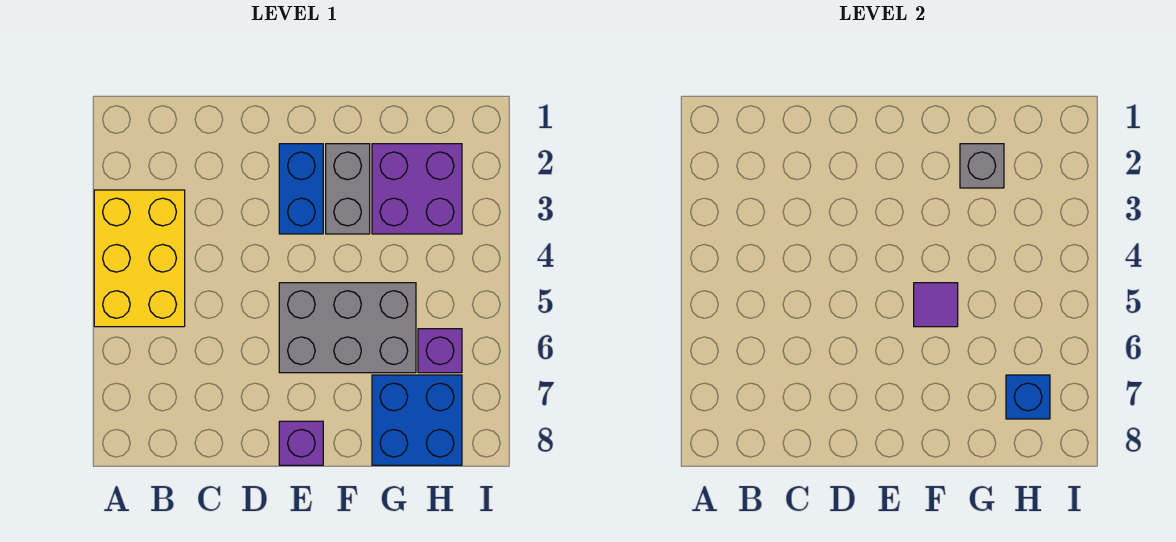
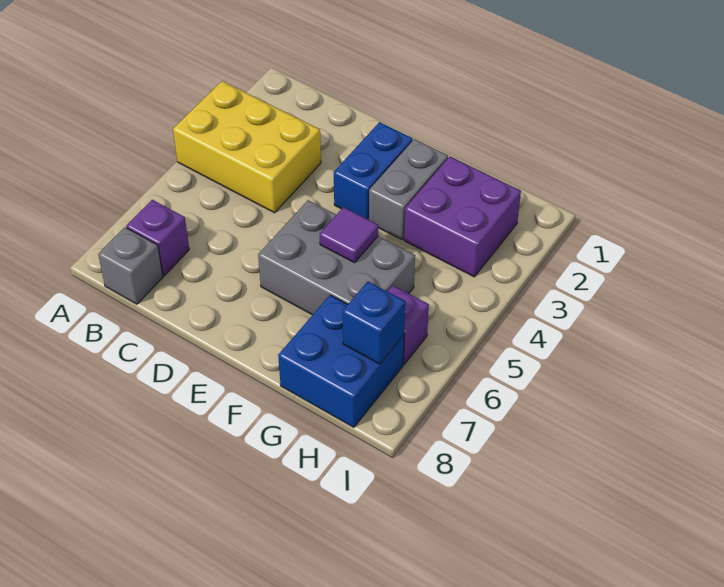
yellow brick A3:B5 level 1 -> yellow brick A3:C4 level 1
purple brick E8 level 1 -> purple brick B7 level 1
grey brick G2 level 2 -> grey brick B8 level 1

